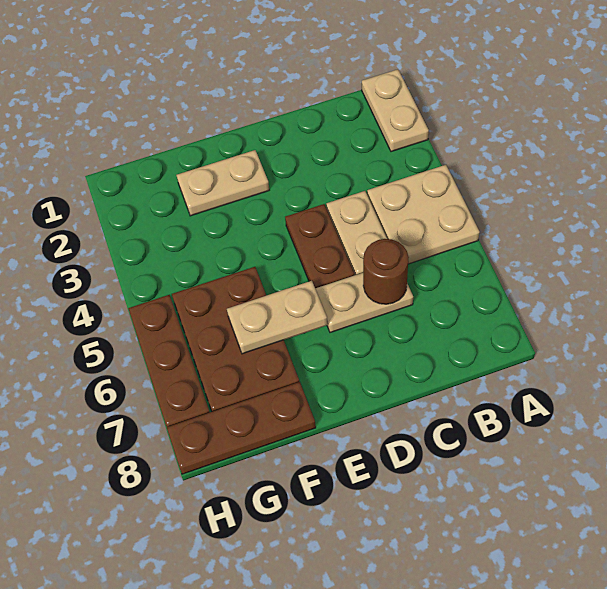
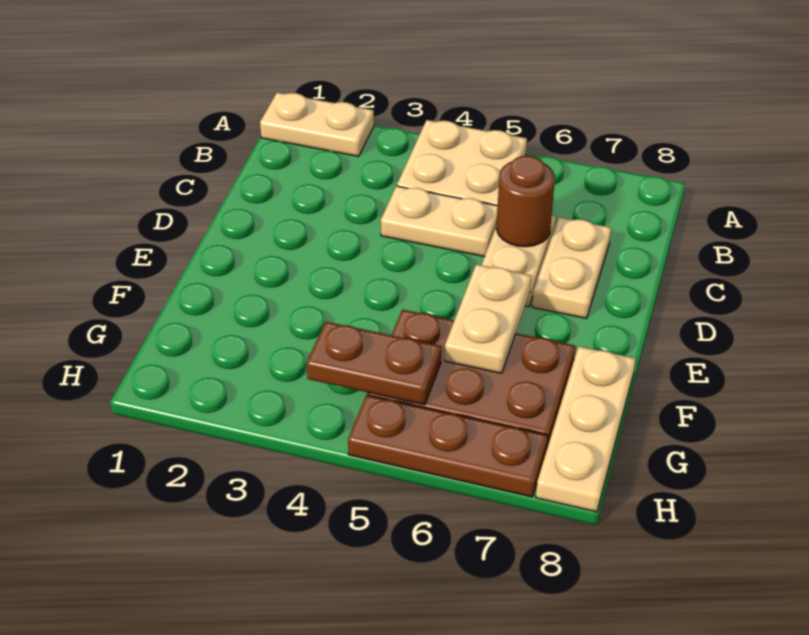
brown plate D4:D5 level 1 -> brown plate G4:G5 level 2
tan plate E2:F2 level 1 -> tan plate C7:D7 level 1
brown plate F8:H8 level 1 -> tan plate F8:H8 level 1

